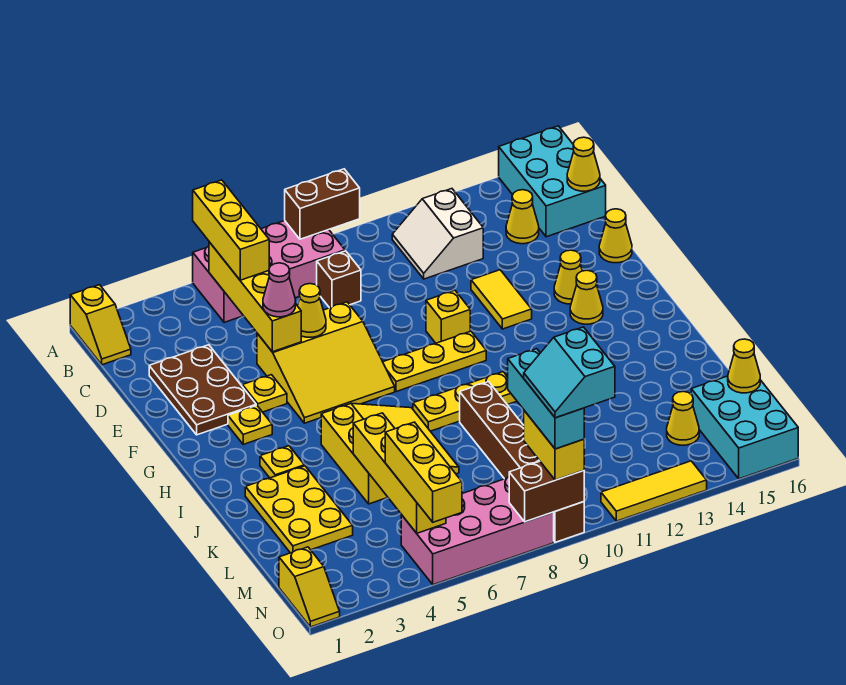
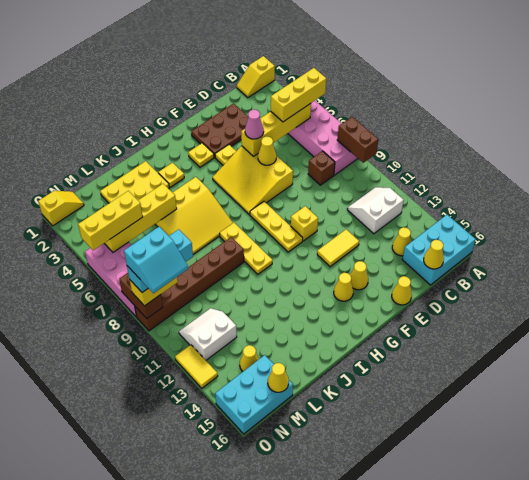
none -> white slope M11:N12 level 1 top 12
yellow slope N1:O1 level 1 top N -> yellow slope N1:O1 level 1 top O
cyan slope N9:O10 level 5 top 10 -> cyan slope N9:O10 level 5 top 9
yellow tile O11:O13 level 1 -> yellow tile O12:O13 level 1

